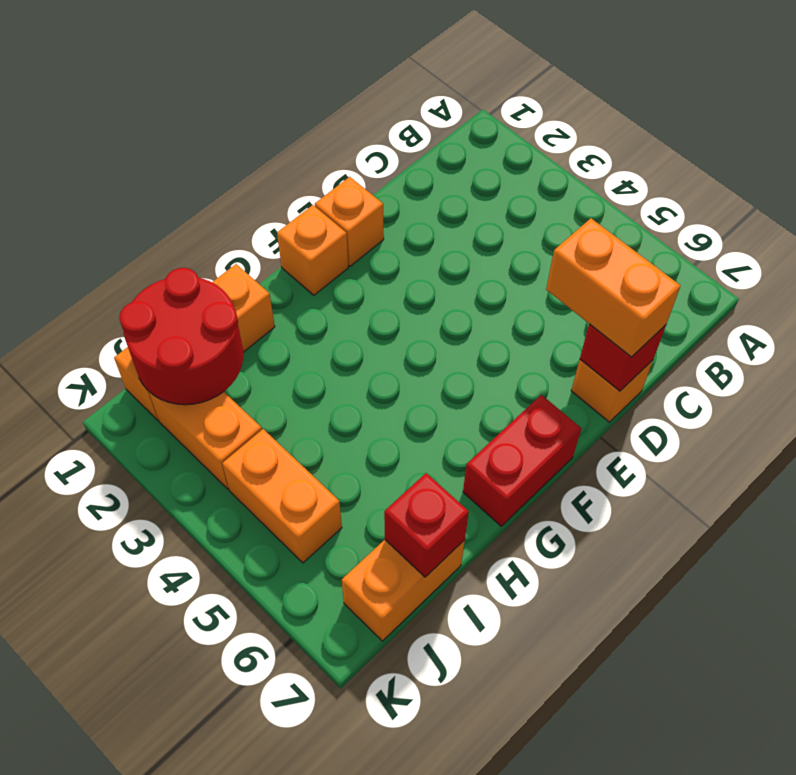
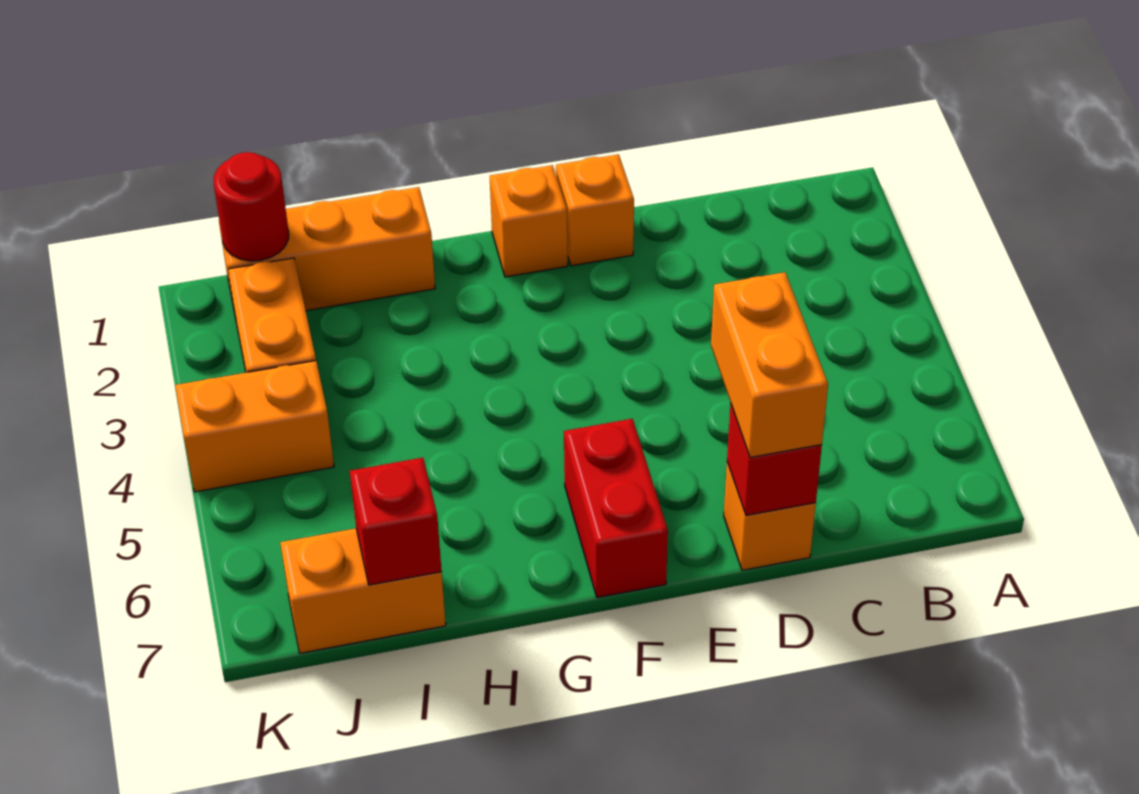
red brick F7:G7 level 1 -> red brick F6:F7 level 1
red round brick I1:J2 level 2 -> red round brick J1 level 2
orange brick J4:J5 level 1 -> orange brick J4:K4 level 1

